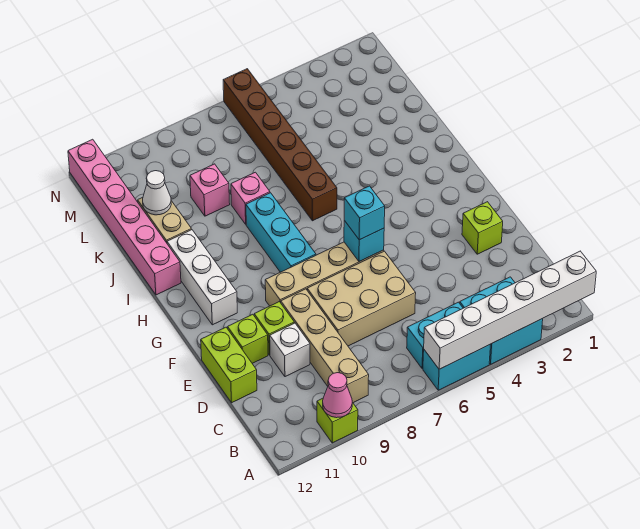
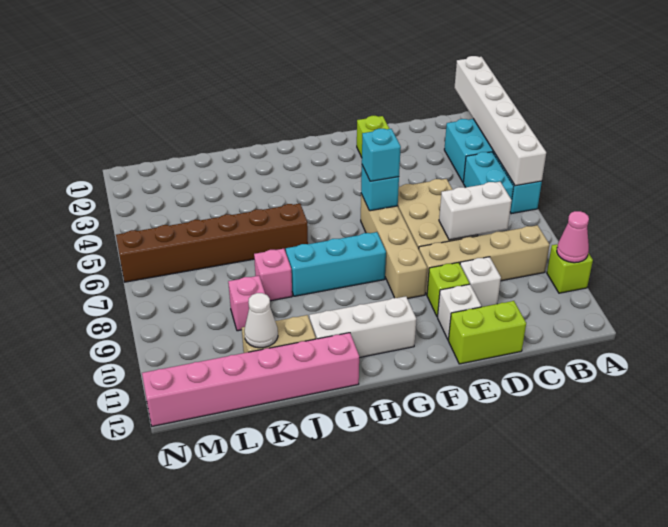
none -> white brick C8:D8 level 2
lime brick E11 level 1 -> white brick E11 level 1

